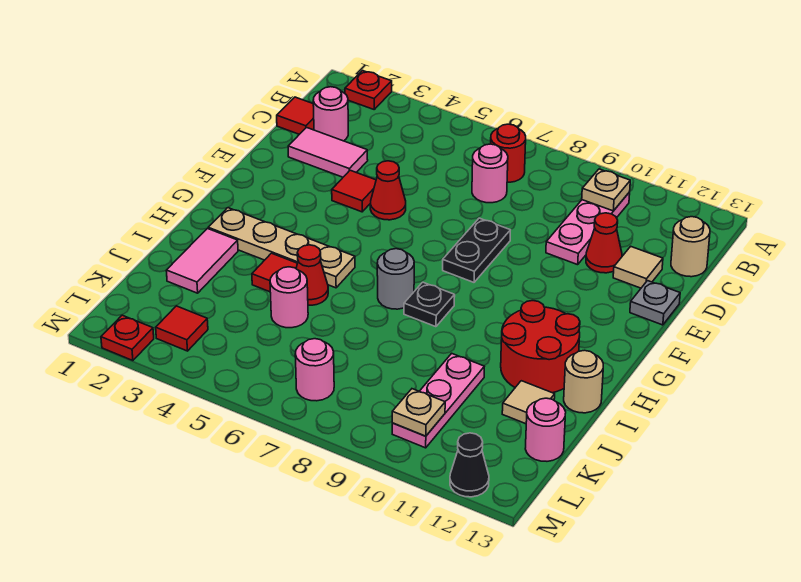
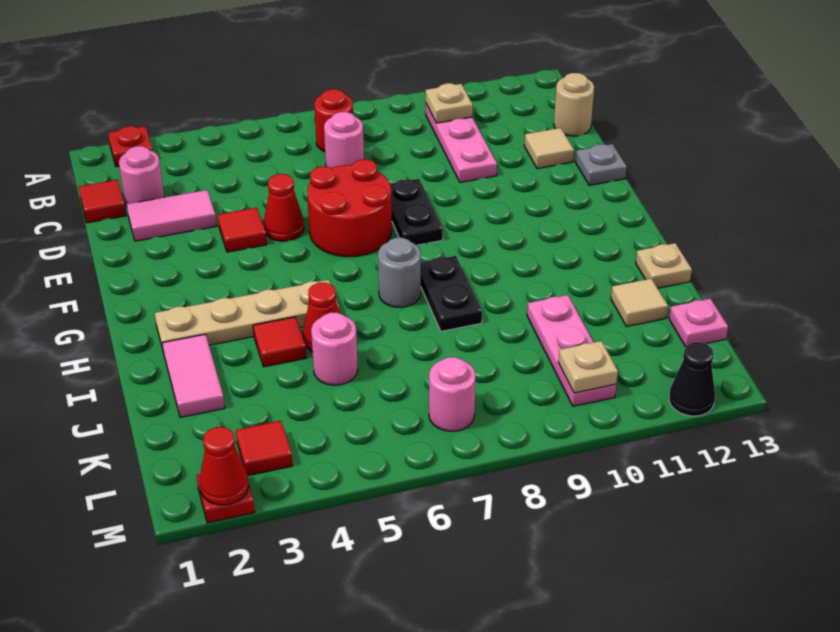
red cone D11 level 1 -> red cone M2 level 2
black plate H8 level 1 -> black plate H8:I8 level 1
red round brick H11:I12 level 1 -> red round brick E6:F7 level 1
tan round brick I13 level 1 -> tan plate I13 level 1
pink round brick K13 level 1 -> pink plate K13 level 1

